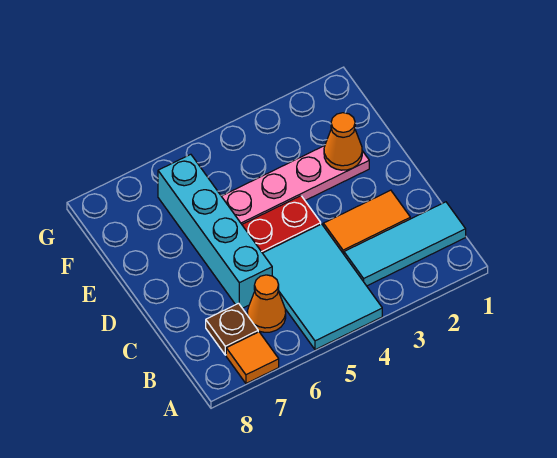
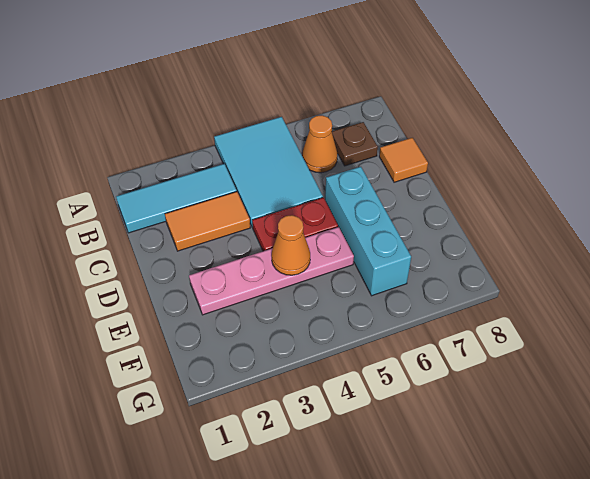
orange tile A7 level 1 -> orange tile C8 level 1
cyan brick C6:F6 level 1 -> cyan brick D6:F6 level 1
orange cone E2 level 2 -> orange cone E4 level 2

